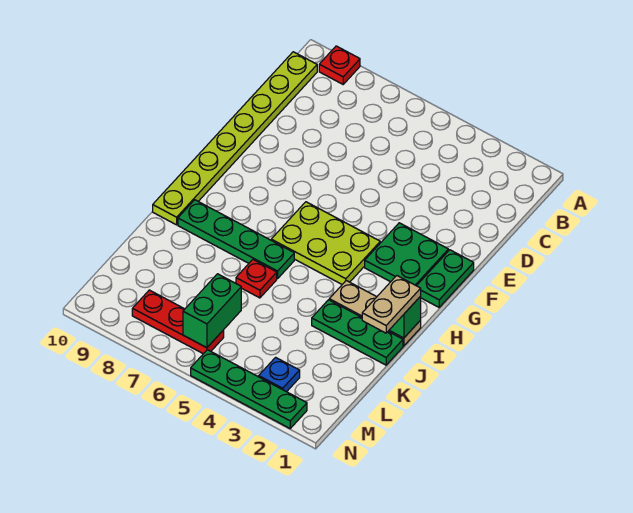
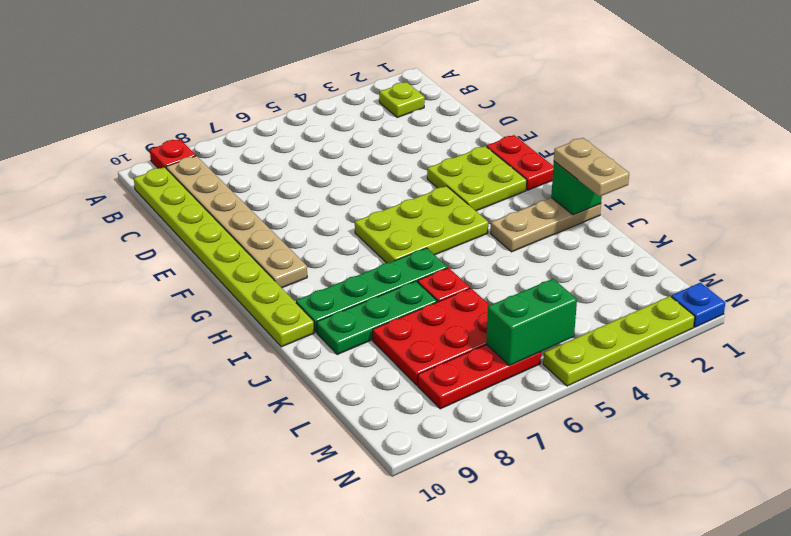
none -> lime plate B2 level 1
none -> tan plate B9:G9 level 1
green plate F1:G1 level 1 -> red plate F1:G1 level 1
green plate F2:G3 level 1 -> lime plate F2:G3 level 1
green plate J1:J3 level 1 -> green plate J7:J9 level 1
none -> red plate K6:L8 level 1
green brick L6:M6 level 2 -> green brick M5:M6 level 2
blue plate M3 level 1 -> blue plate N1 level 1
green plate N2:N5 level 1 -> lime plate N2:N5 level 1

